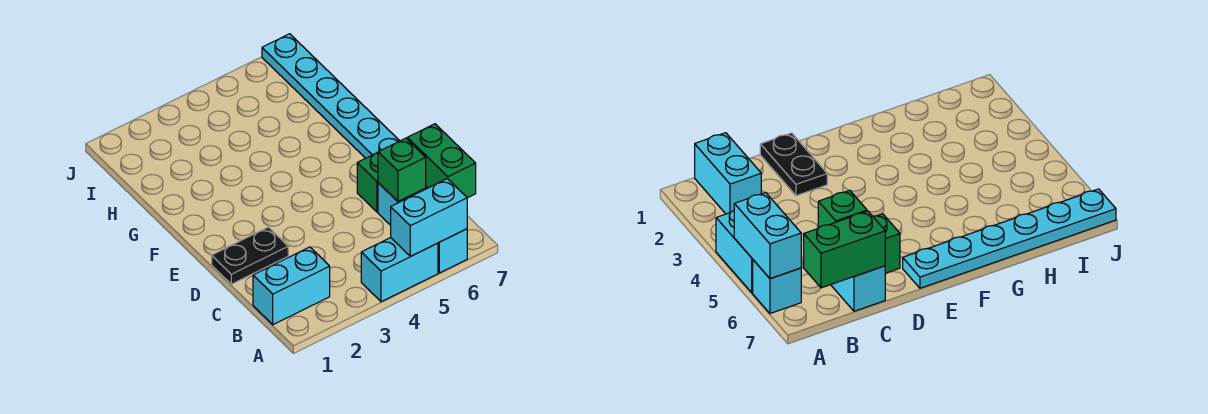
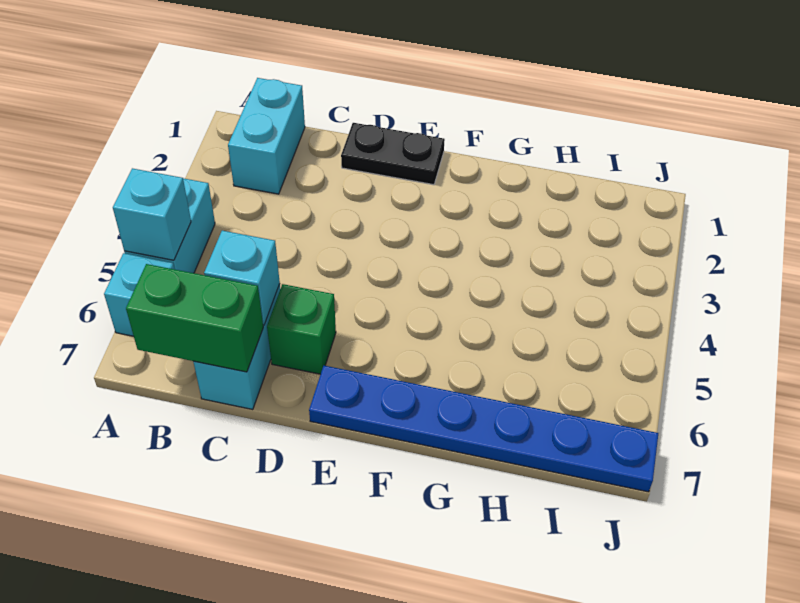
cyan brick A5:A6 level 2 -> cyan brick A5 level 2
green brick C6 level 2 -> cyan brick C6 level 2
black plate D1:D2 level 1 -> black plate D1:E1 level 1
cyan plate E7:J7 level 1 -> blue plate E7:J7 level 1

